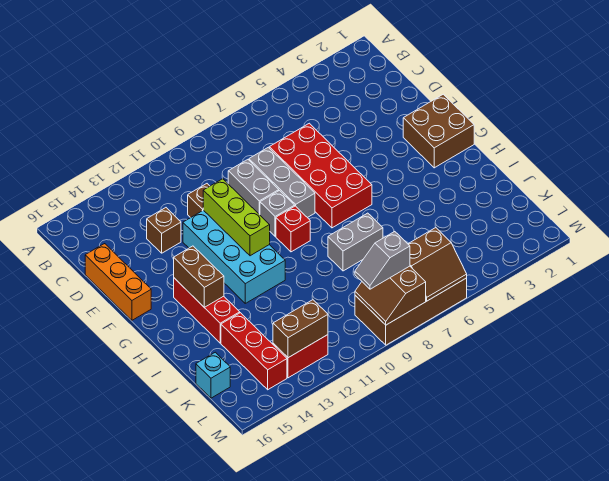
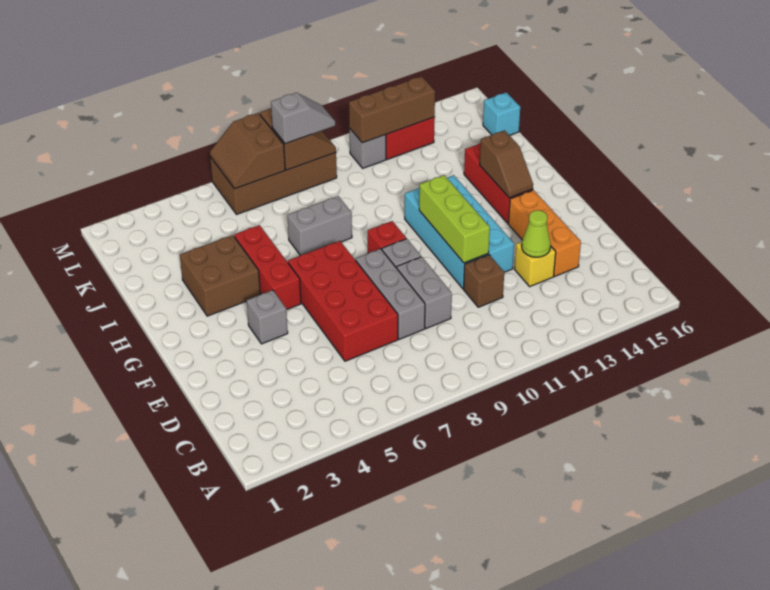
brown brick D13 level 1 -> yellow brick D13 level 1
none -> lime cone D13 level 2
orange brick D16:F16 level 1 -> orange brick D14:F14 level 1
brown brick F1:G2 level 1 -> brown brick H3:I4 level 1
none -> grey brick F4 level 1
brown brick G14:H14 level 2 -> brown slope G14:H14 level 2 top H
red brick J14:L14 level 1 -> red brick G5:I5 level 1
brown slope L6:M7 level 2 top L -> brown slope L6:M7 level 2 top 7
none -> grey brick L11 level 1
brown brick L12:L13 level 2 -> brown brick L11:L13 level 2

